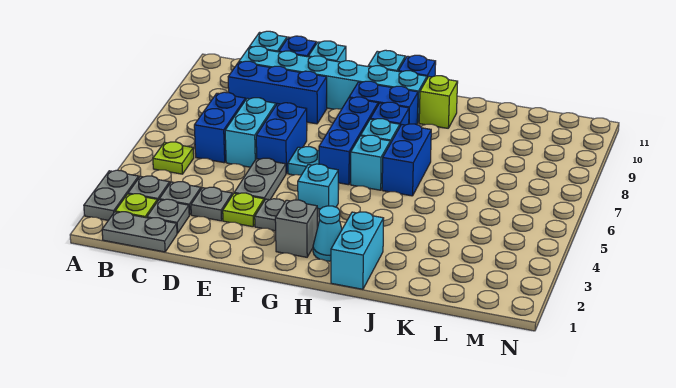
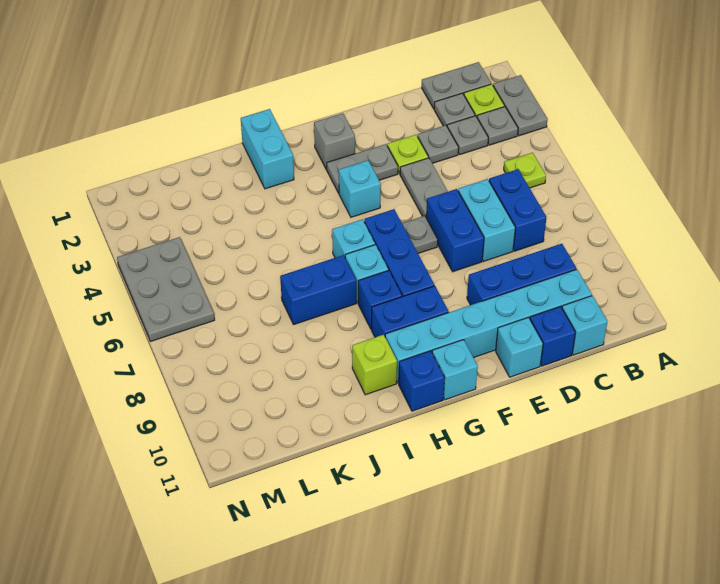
cyan plate F6 level 1 -> grey plate F6 level 1
cyan cone H2 level 1 -> none
blue brick I6:I7 level 1 -> blue brick I7:J7 level 1
none -> grey plate M4:N6 level 1

